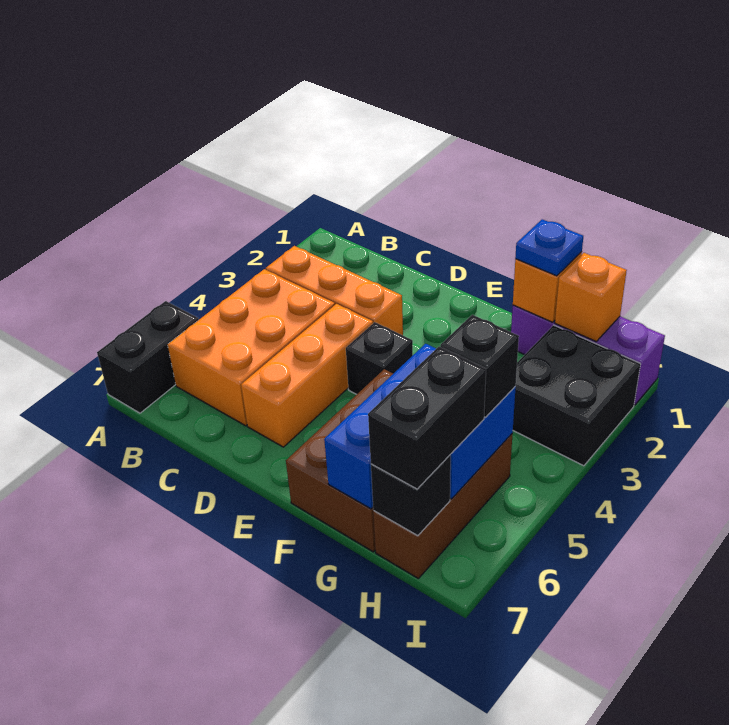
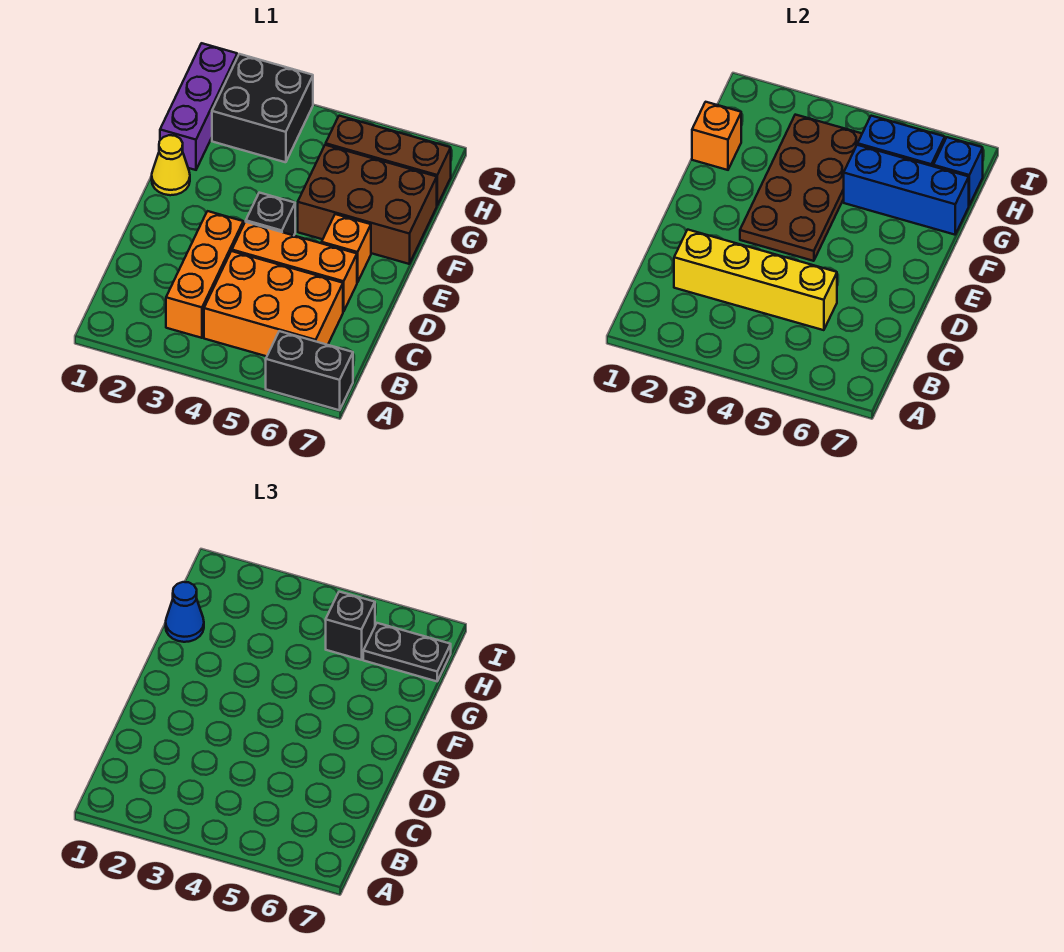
none -> yellow brick C2:C5 level 2
none -> brown plate E3:H4 level 2
none -> yellow cone F1 level 1
blue plate G1 level 3 -> blue cone G1 level 3
orange brick H1 level 2 -> orange brick E6 level 1
black brick H6:H7 level 3 -> black plate H6:H7 level 3
black brick H7 level 2 -> blue brick H7 level 2

